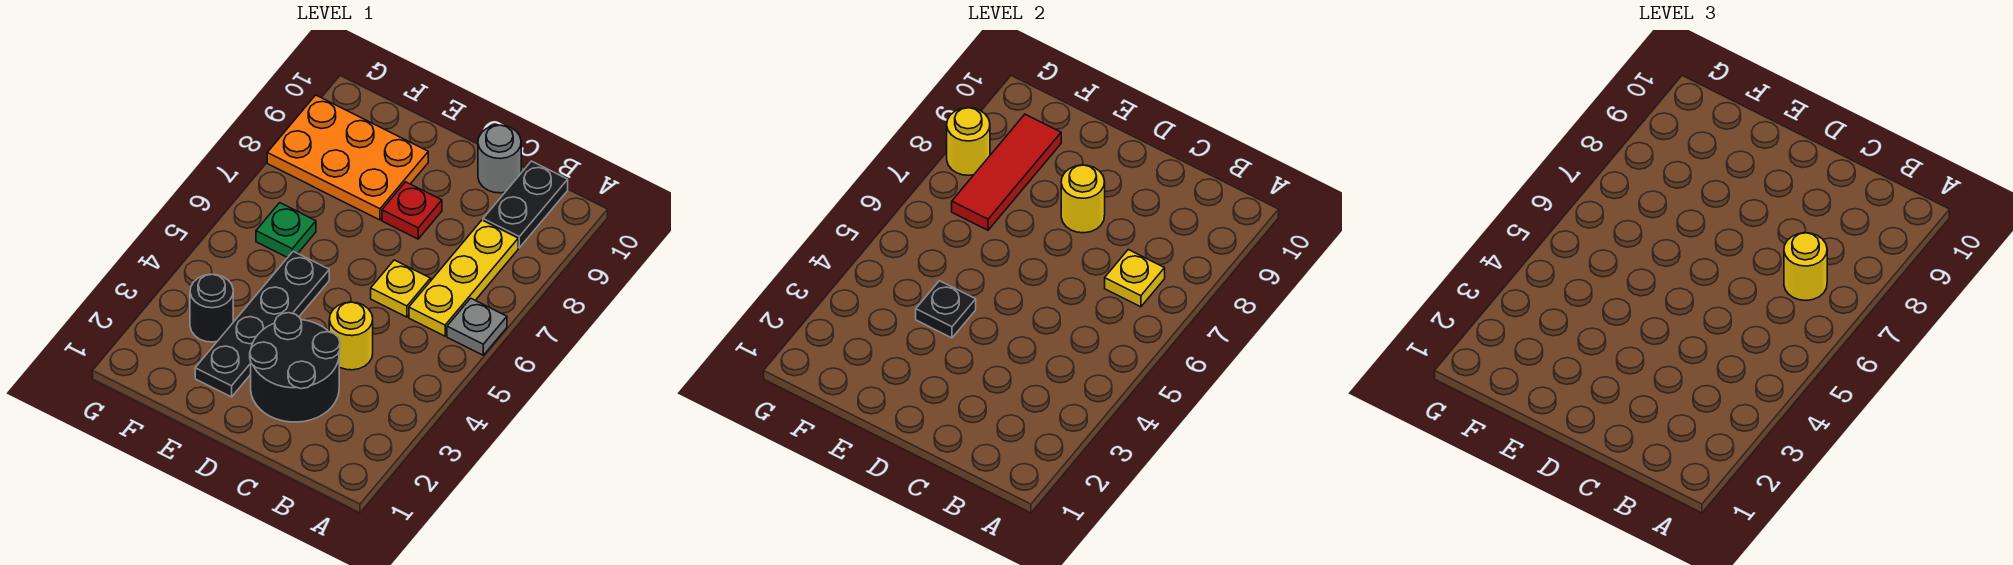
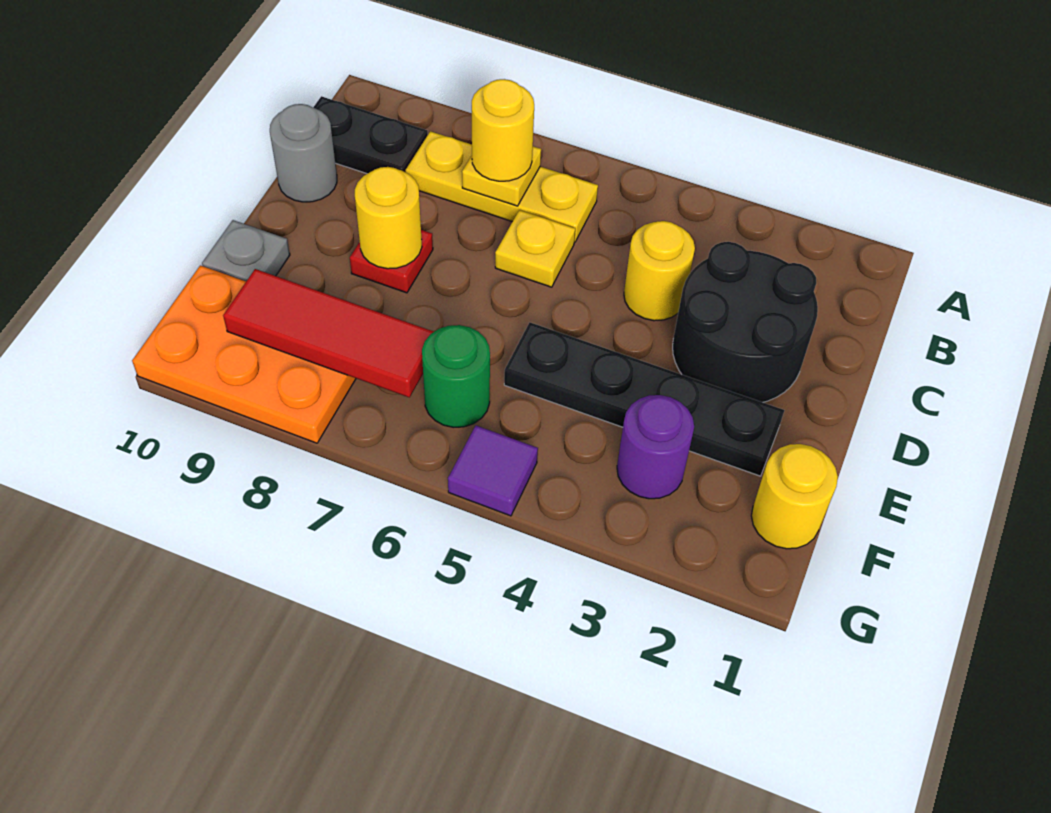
grey plate A6 level 1 -> grey plate E10 level 1
black plate E4 level 2 -> none
orange plate E8:G9 level 1 -> orange plate F8:G10 level 1
black round brick F3 level 1 -> purple round brick F3 level 1
green plate F6 level 1 -> green round brick F6 level 1
none -> purple tile G5 level 1
yellow round brick G8 level 2 -> yellow round brick F1 level 1

